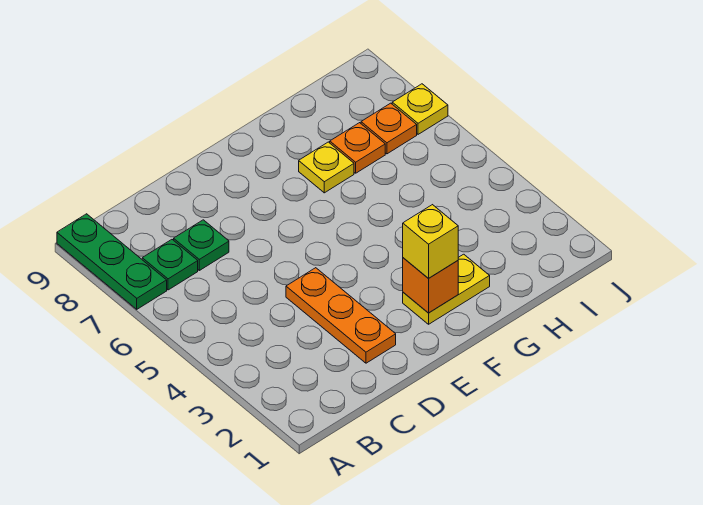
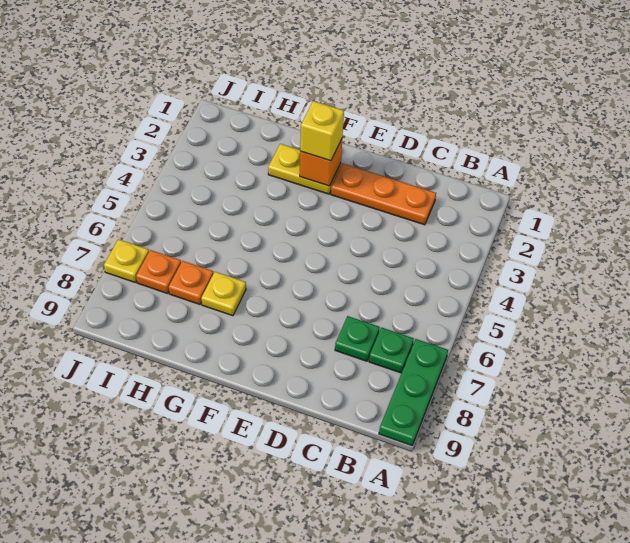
orange plate D2:D4 level 1 -> orange plate C2:E2 level 1

